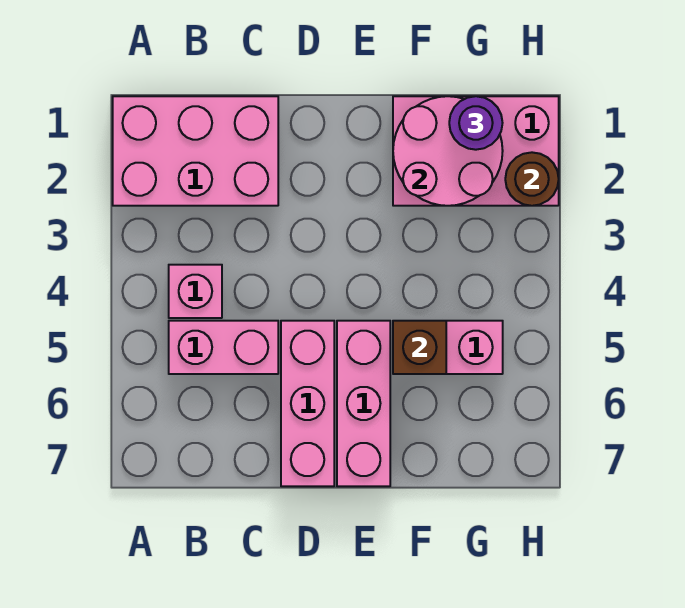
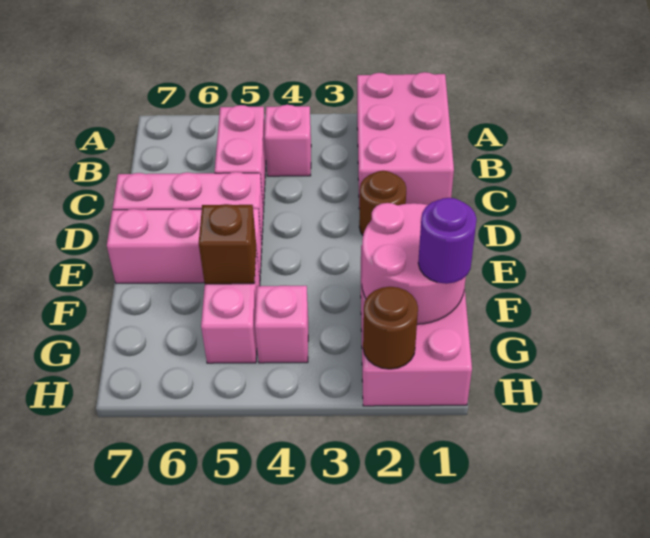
none -> brown round brick D2 level 1
none -> pink brick G4 level 1

